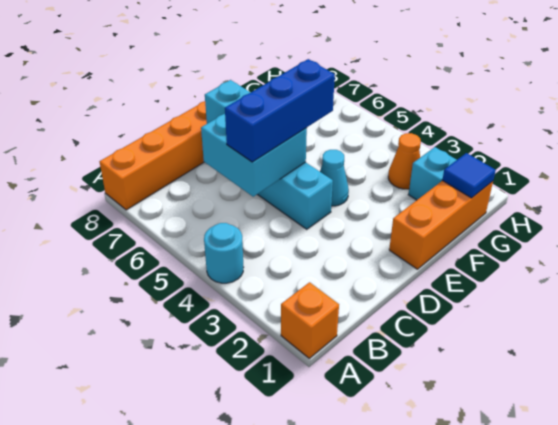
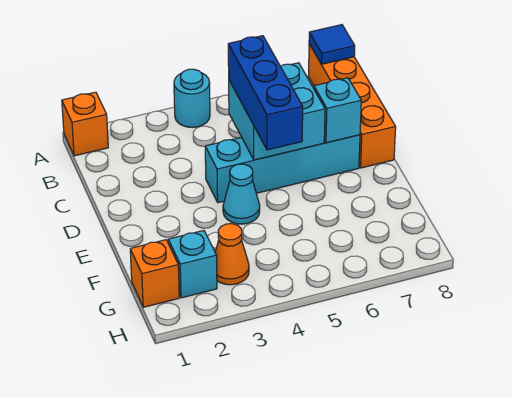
orange brick E1:G1 level 1 -> orange brick G1 level 1
blue tile G1 level 2 -> blue tile A8 level 2

